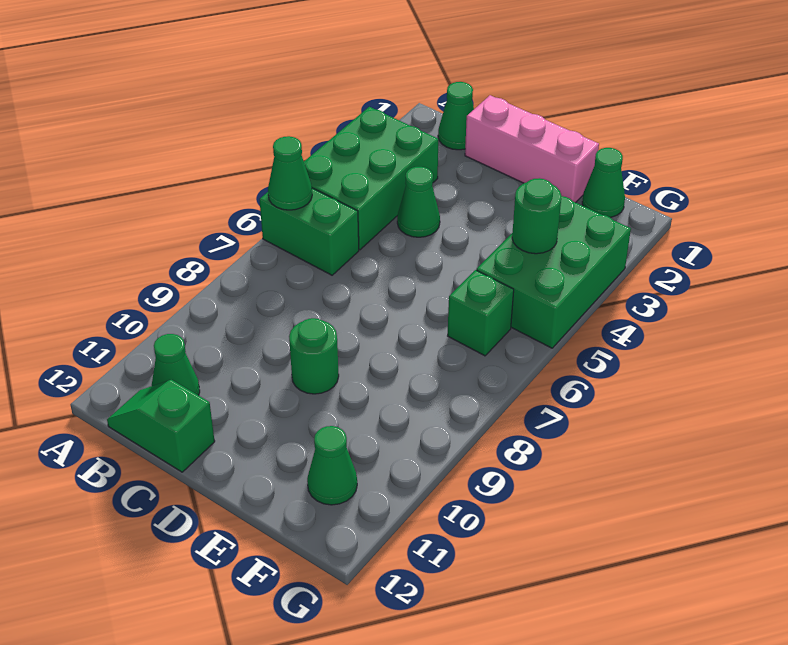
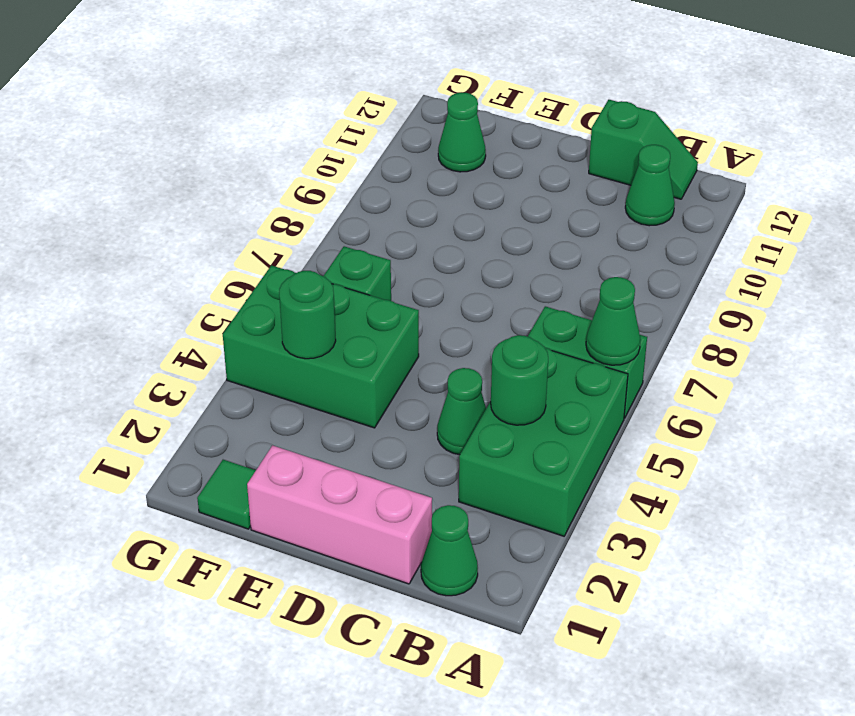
green round brick D9 level 1 -> green round brick B4 level 2
green cone F1 level 1 -> green tile F1 level 1
green brick F3:G5 level 1 -> green brick E4:G5 level 1

